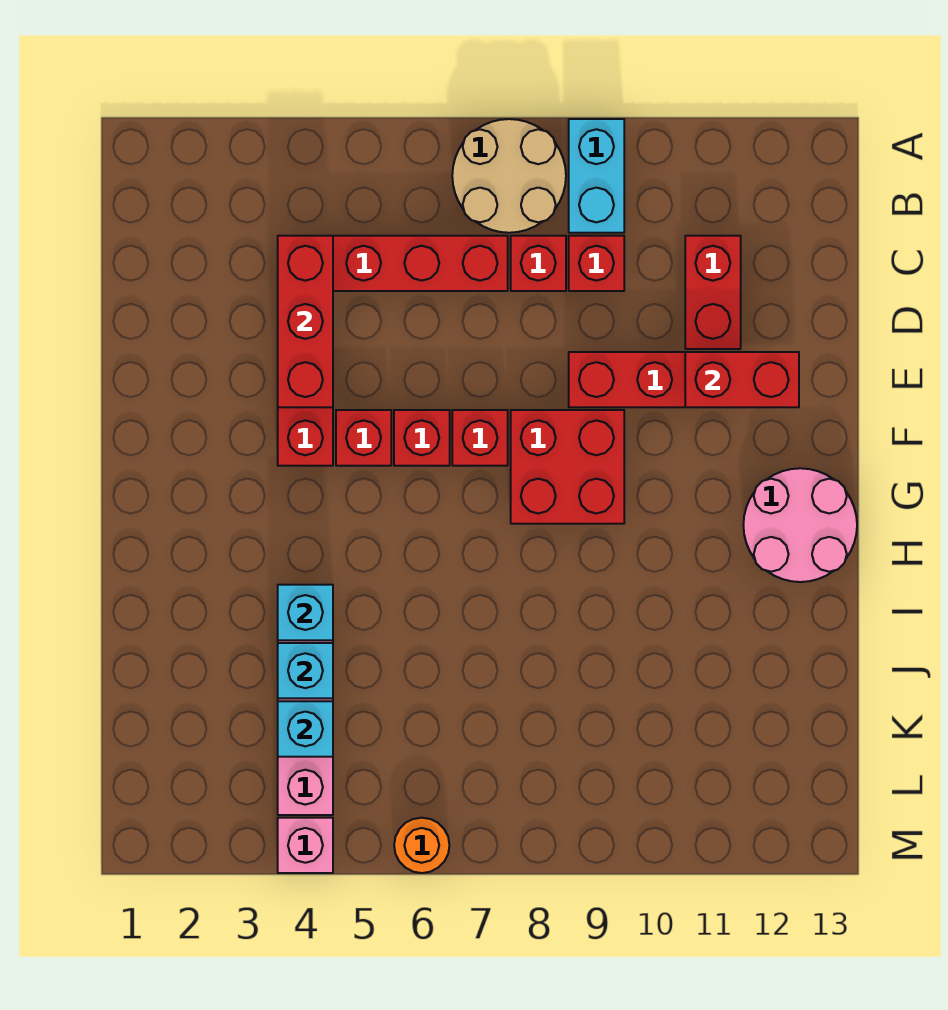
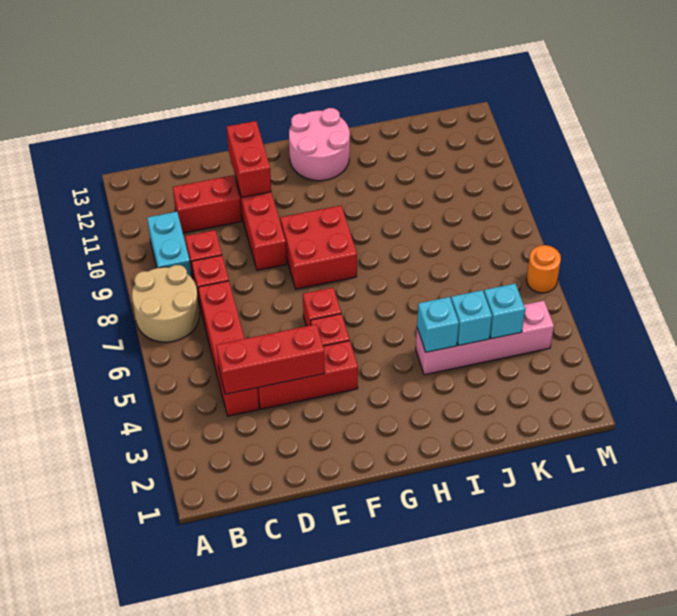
cyan brick A9:B9 level 1 -> cyan brick B9:B10 level 1
red brick F7 level 1 -> none
pink brick M4 level 1 -> none

